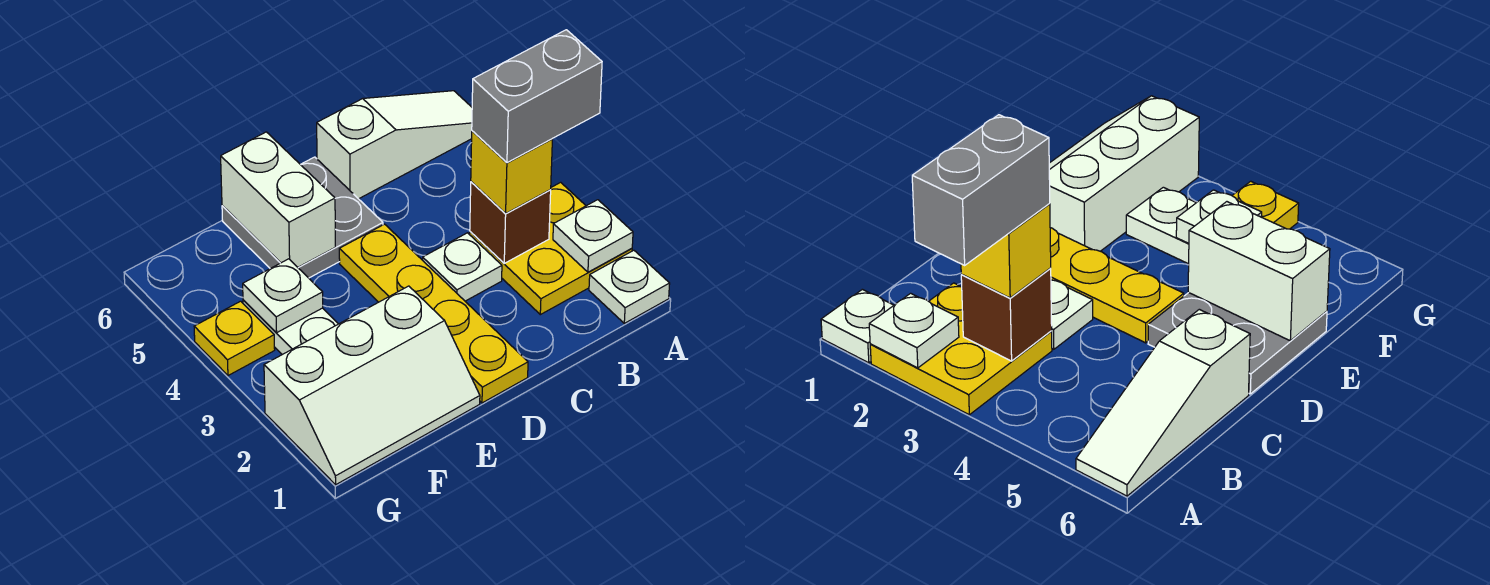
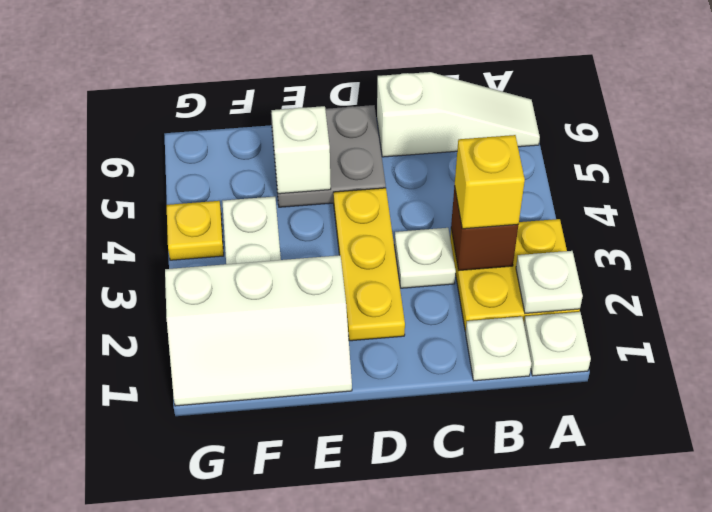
grey brick A3:B3 level 4 -> none
yellow plate D1:D4 level 1 -> yellow plate D2:D4 level 1
white brick E5:E6 level 2 -> white brick E5 level 2
white plate F4 level 2 -> white plate B1 level 1

